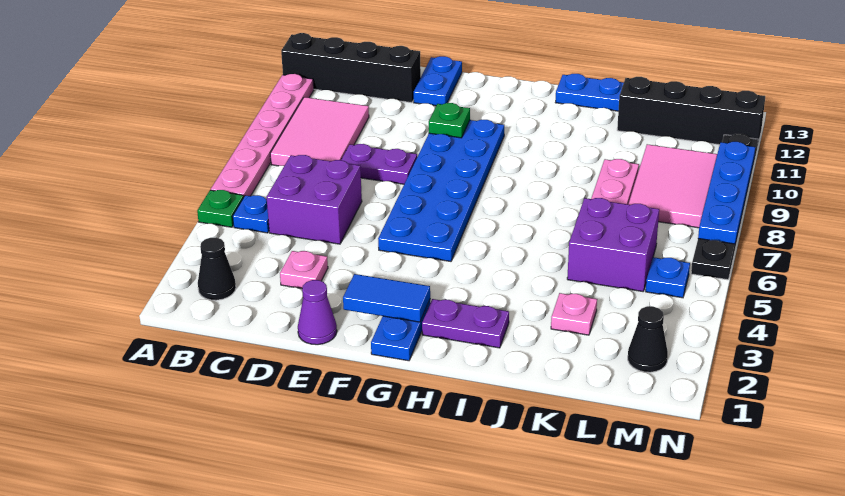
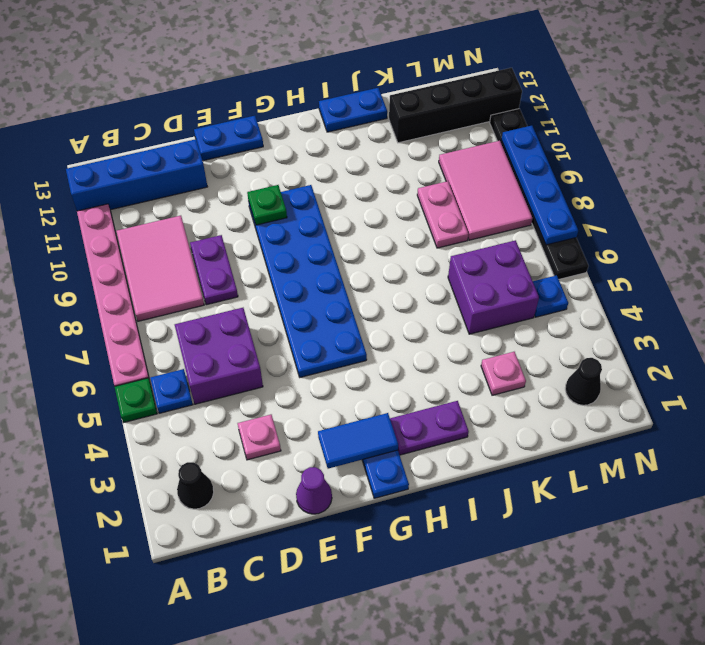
black brick A12:D12 level 1 -> blue brick A12:D12 level 1
purple plate D8:E8 level 1 -> purple plate D8:D9 level 1
blue plate E12:E13 level 1 -> blue plate E13:F13 level 1

